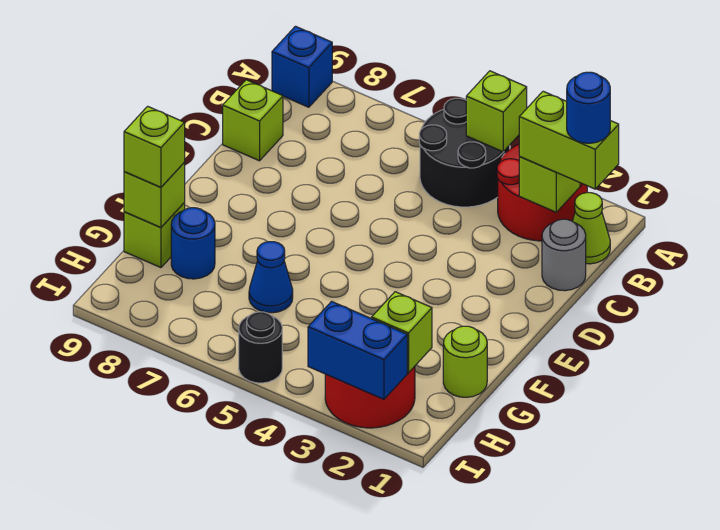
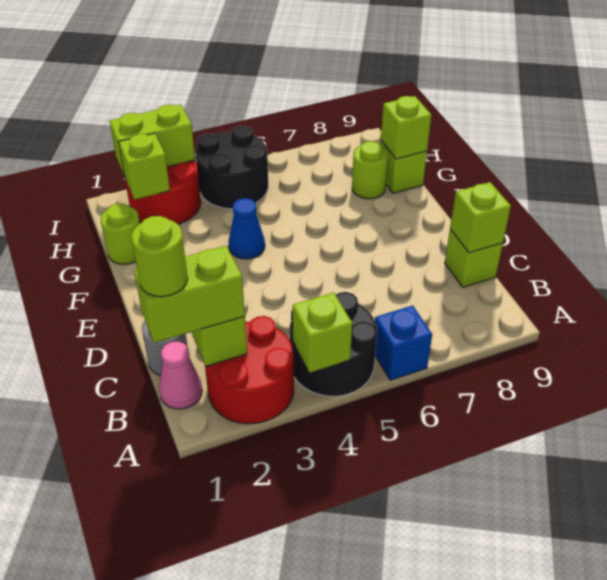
blue brick A9 level 1 -> blue brick A6 level 1
lime cone B1 level 1 -> pink cone B1 level 1
blue round brick B1 level 4 -> lime round brick B1 level 4
blue cone G6 level 1 -> blue cone F4 level 1
blue round brick G8 level 1 -> lime round brick G8 level 1
lime brick G9 level 3 -> lime brick C9 level 2
blue brick I2:I3 level 2 -> lime brick I2:I3 level 2
black round brick I5 level 1 -> black round brick H4:I5 level 1

